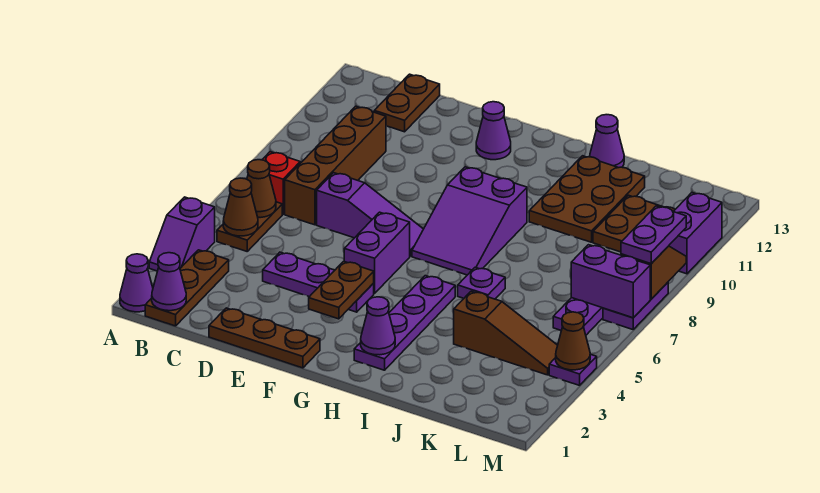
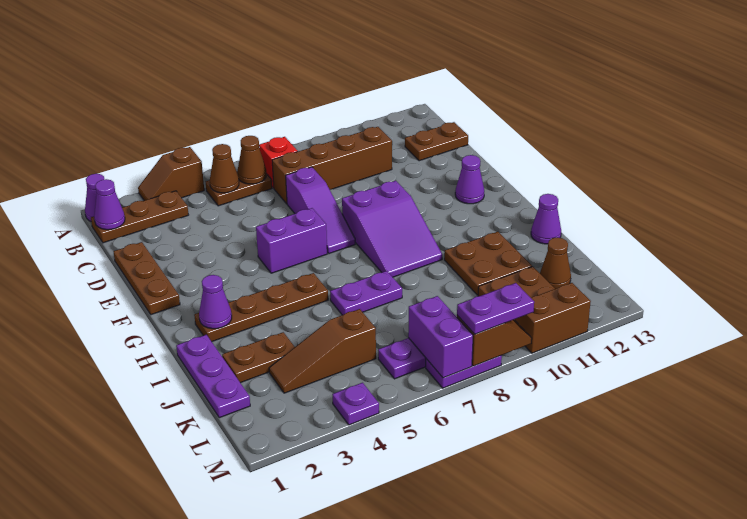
purple slope A3:A4 level 1 top 4 -> brown slope A3:A4 level 1 top 4
purple plate D4:F4 level 1 -> purple plate I1:K1 level 1
brown plate F3:F4 level 2 -> brown plate J2:J3 level 1
purple slope G7:H9 level 1 top 9 -> purple slope F8:H9 level 1 top F
purple plate H2:H5 level 1 -> brown plate H2:H5 level 1
purple plate I6 level 1 -> purple plate I6:I7 level 1
brown plate I10:J12 level 1 -> brown plate I10:J11 level 1
brown slope J4:L4 level 1 top J -> brown slope K3:K5 level 1 top 5
brown cone M4 level 2 -> brown cone K12 level 1
purple brick M10:M11 level 1 -> brown brick M10:M11 level 1

